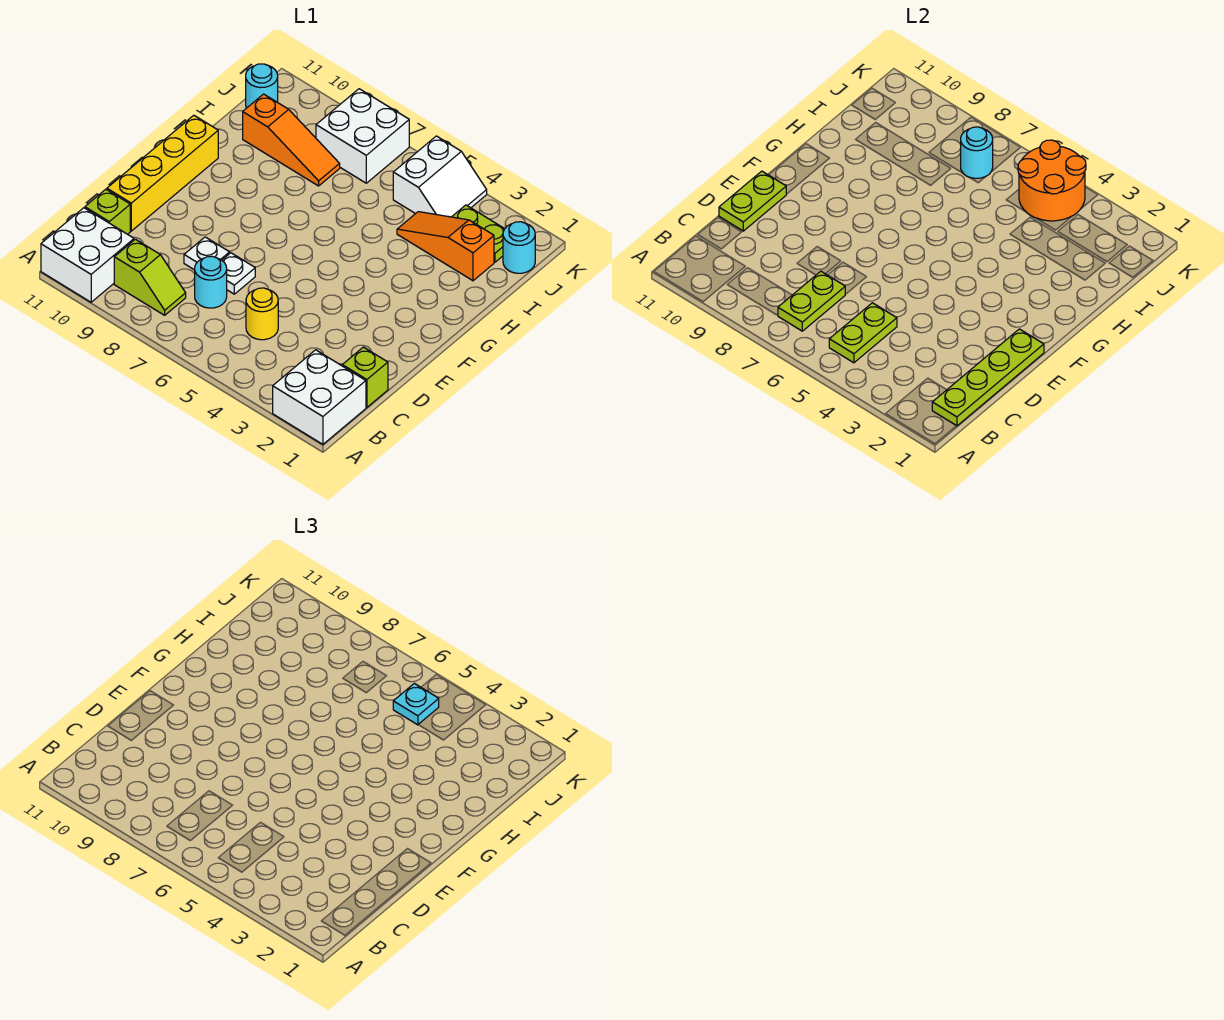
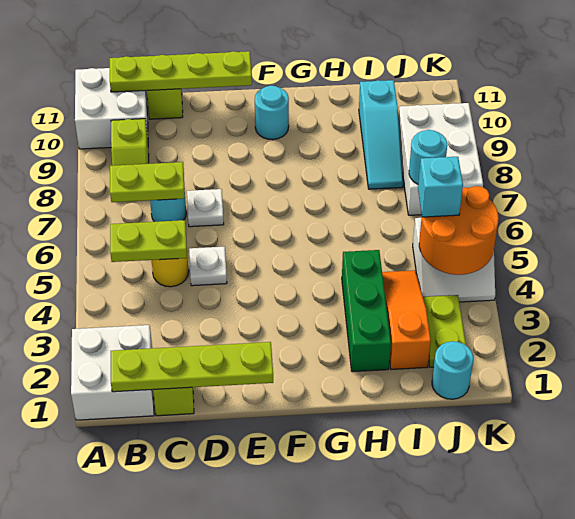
white plate D8 level 1 -> white plate D5 level 1
yellow brick D11:G11 level 1 -> none
lime plate D11:E11 level 2 -> lime plate B11:E11 level 2
none -> green brick H2:H4 level 1
orange slope I8:I10 level 1 top 10 -> cyan slope I8:I10 level 1 top 10
cyan plate J5 level 3 -> cyan brick J5 level 3
white brick J7:K8 level 1 -> white brick J7:K9 level 1
cyan round brick J11 level 1 -> cyan round brick F10 level 1

